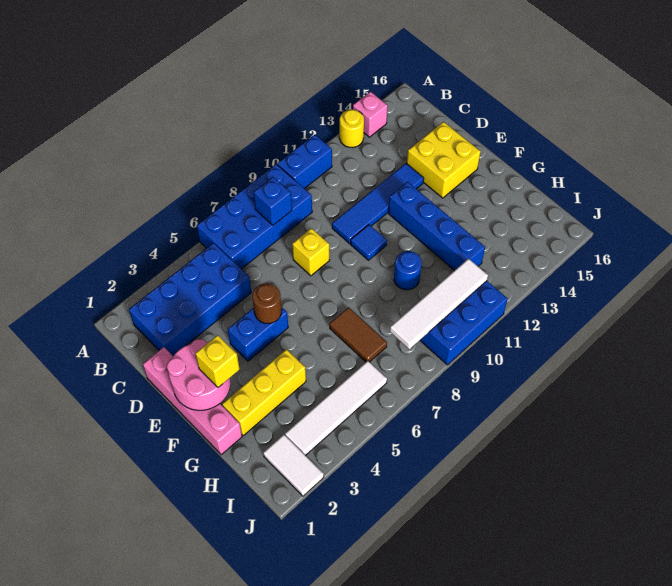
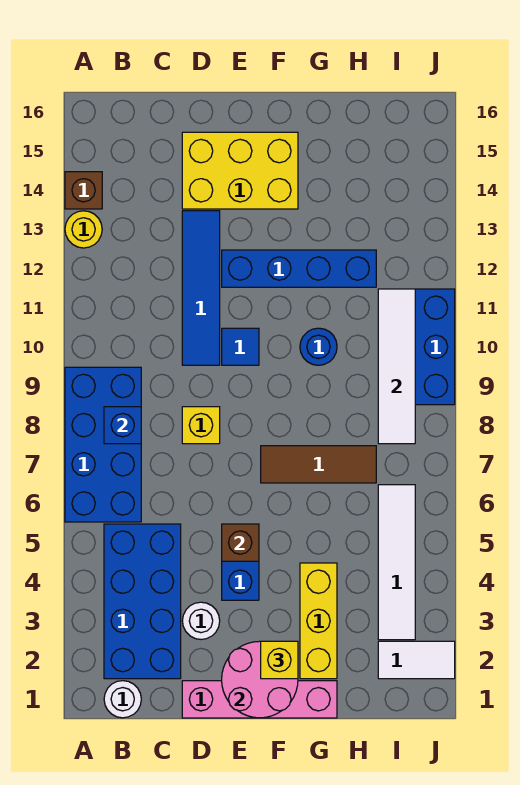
blue brick A10:A11 level 1 -> none
pink brick A14 level 1 -> brown brick A14 level 1
none -> white round brick B1 level 1
none -> white round brick D3 level 1
yellow brick D14:E15 level 1 -> yellow brick D14:F15 level 1
brown round brick E5 level 2 -> brown brick E5 level 2
brown tile G7:H7 level 1 -> brown tile F7:H7 level 1

